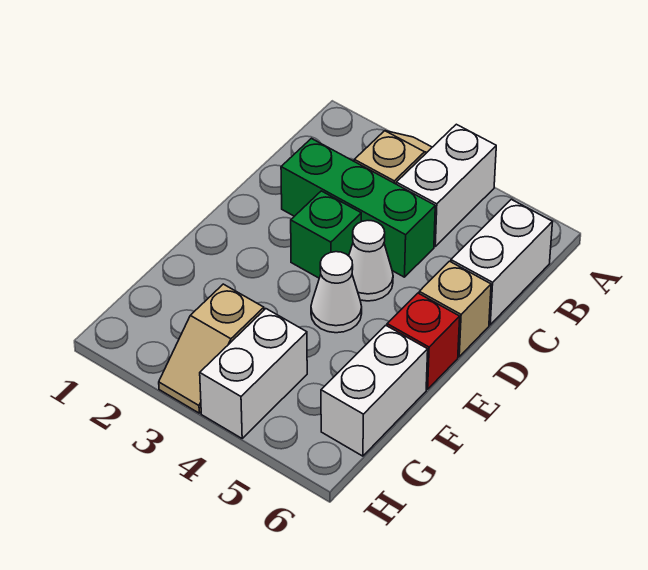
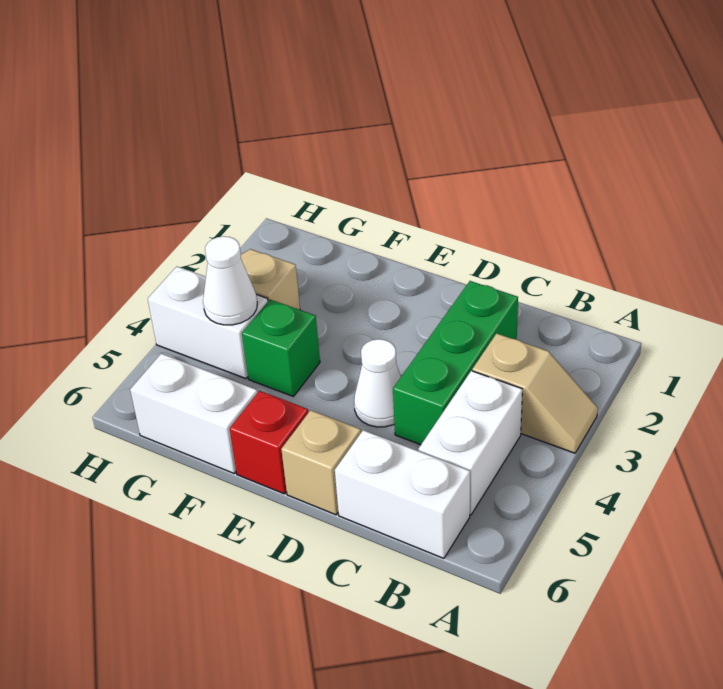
white brick A4:B4 level 1 -> white brick B4:B5 level 1
green brick D3 level 1 -> green brick F4 level 1
white cone E4 level 1 -> white cone G4 level 2

